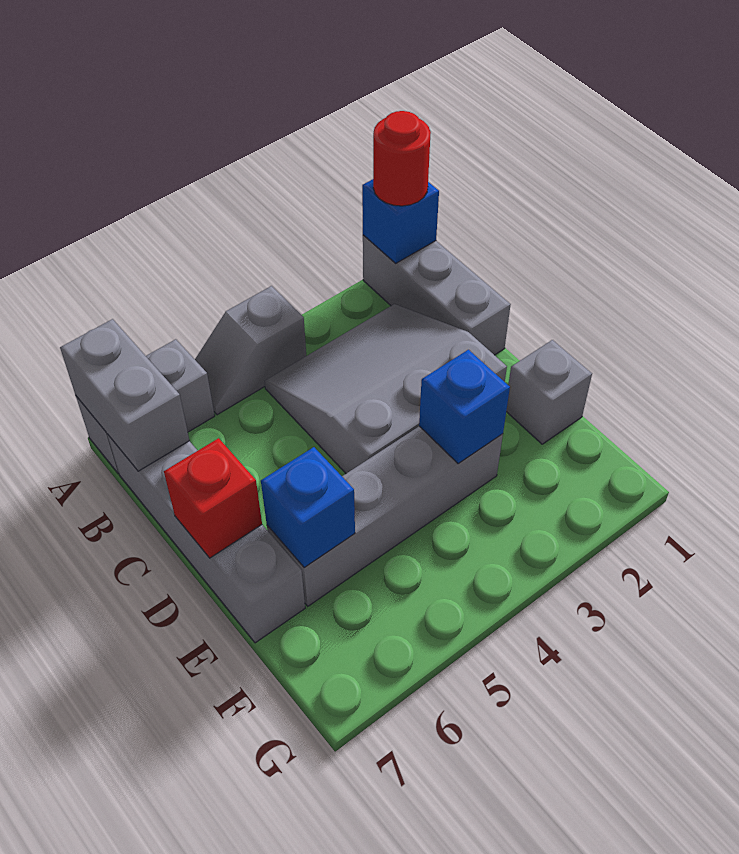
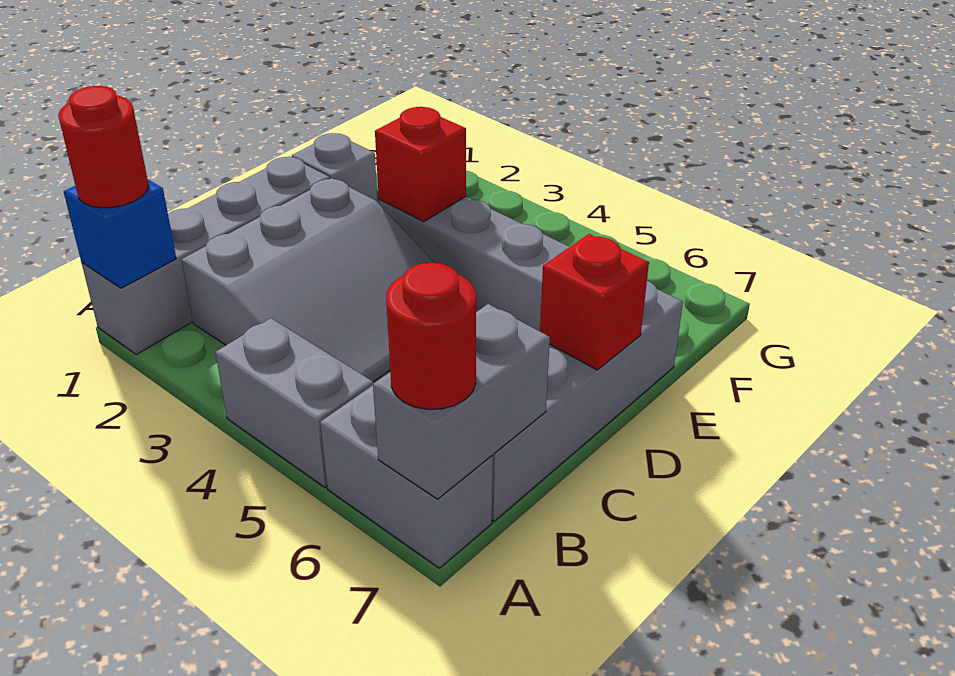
grey brick A1:C1 level 1 -> grey brick A1:D1 level 1
grey slope A4:A5 level 1 top 4 -> grey brick A4:A5 level 1
none -> red round brick A7 level 3
grey slope B2:D4 level 1 top D -> grey slope B2:D4 level 1 top 2
blue brick E3 level 2 -> red brick E3 level 2
blue brick E6 level 2 -> none

